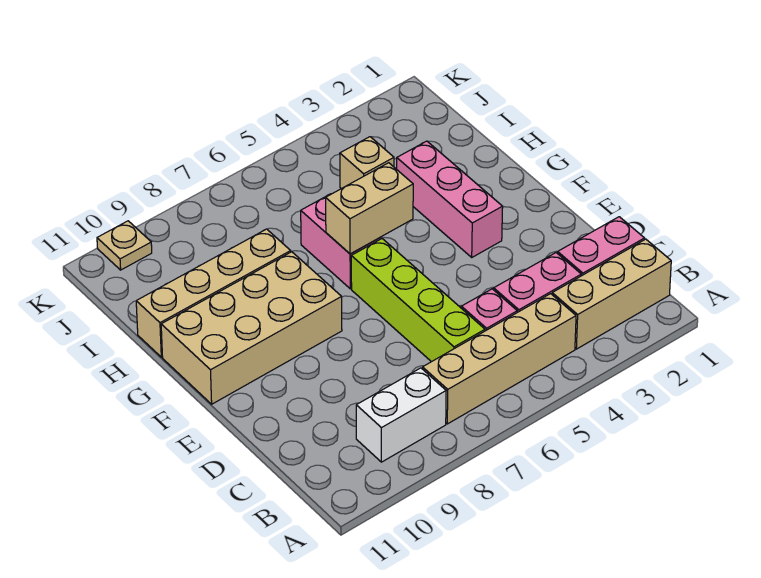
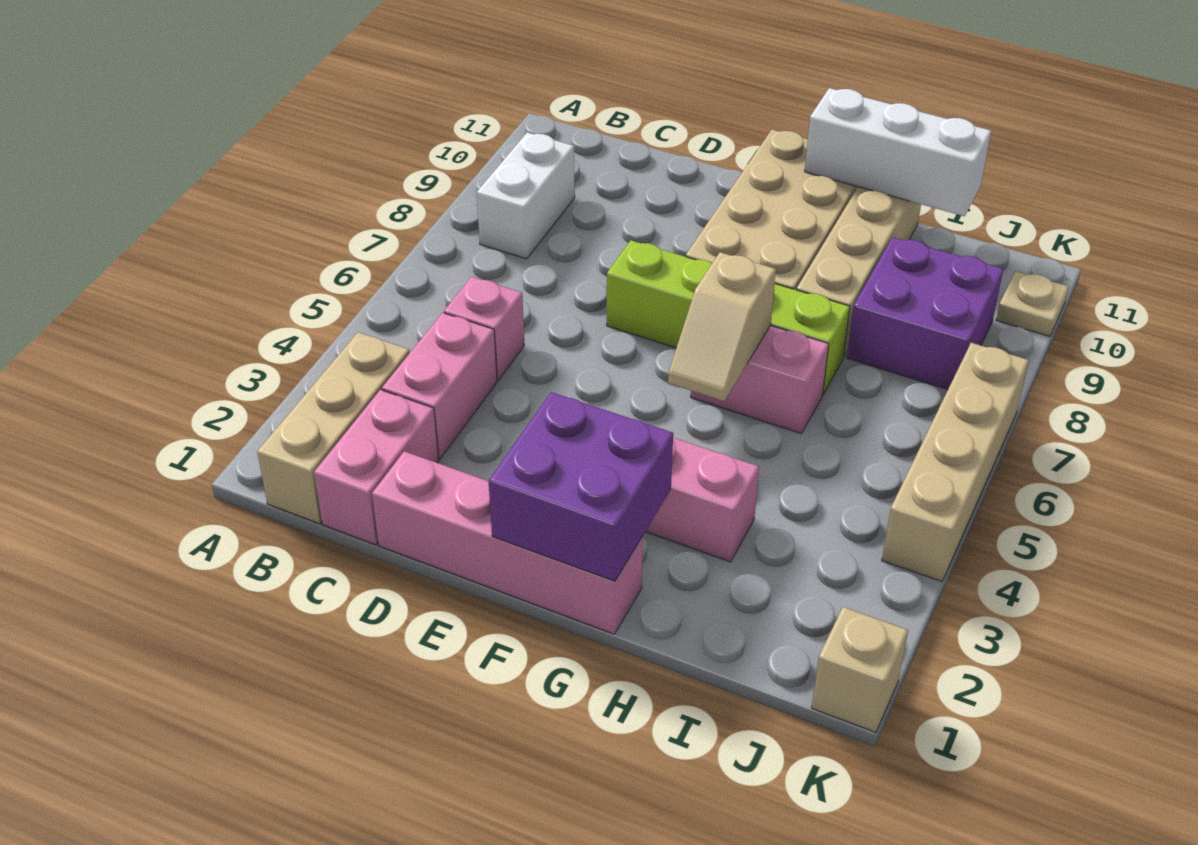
tan brick B4:B7 level 1 -> tan brick K4:K7 level 1
lime brick C6:F6 level 1 -> lime brick E7:H7 level 1
none -> pink brick D1:G1 level 1
none -> purple brick F1:G2 level 2
tan brick G5:G6 level 2 -> tan slope G5:G6 level 2 top 6
none -> white brick G11:I11 level 2
tan brick I4 level 1 -> tan brick K1 level 1
none -> purple brick I8:J9 level 1

